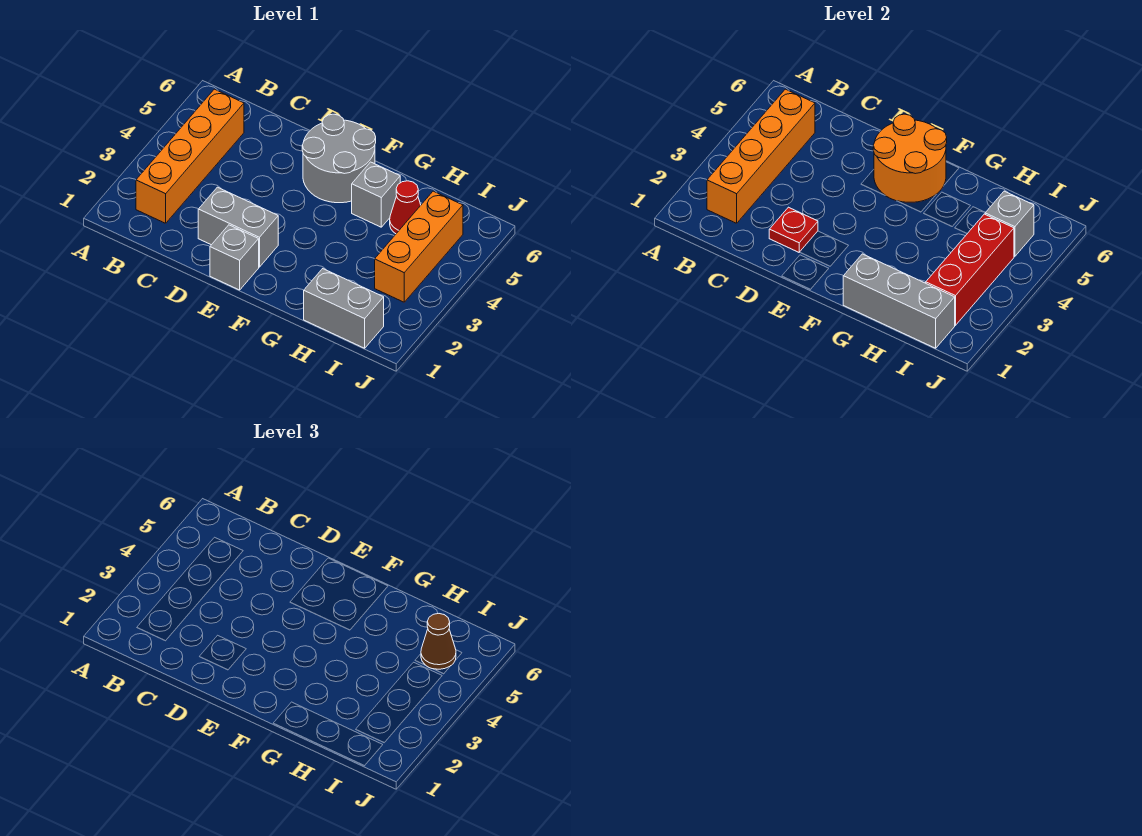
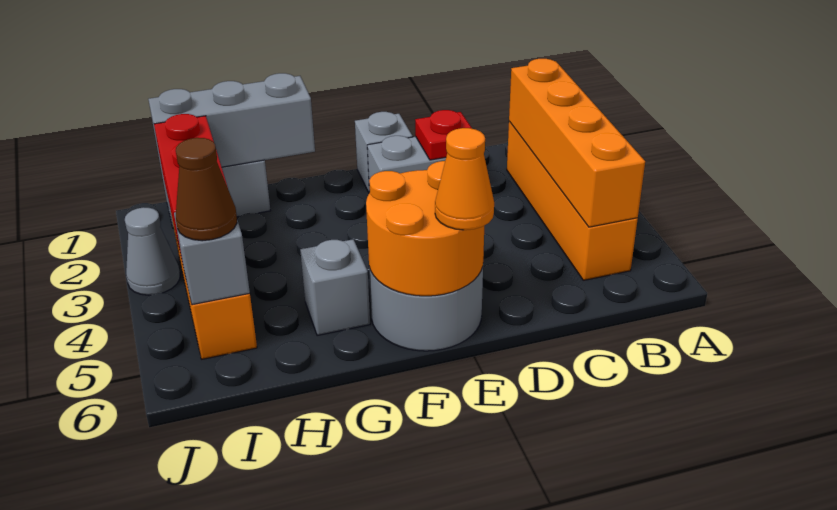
none -> orange cone E6 level 3
red cone H5 level 1 -> none
none -> grey cone J3 level 1

